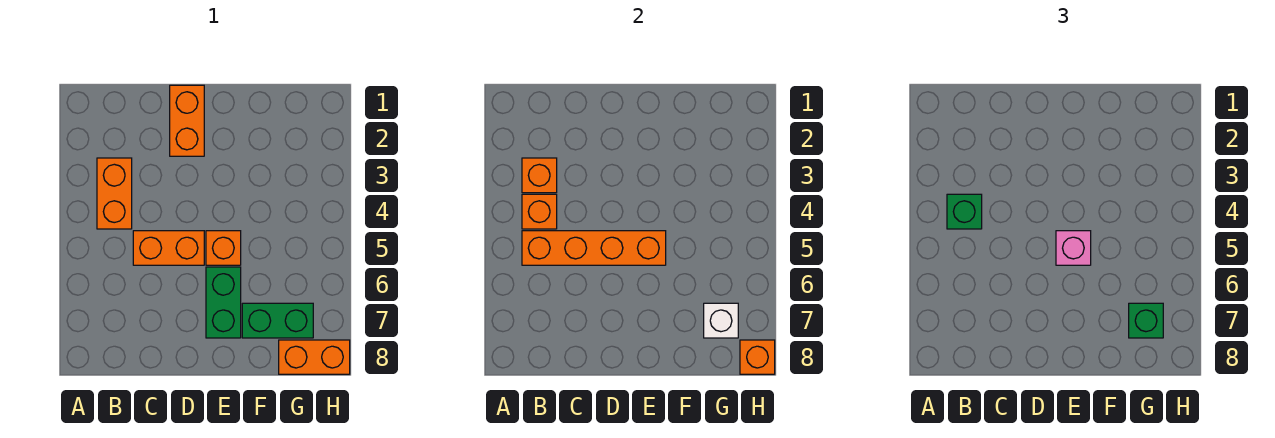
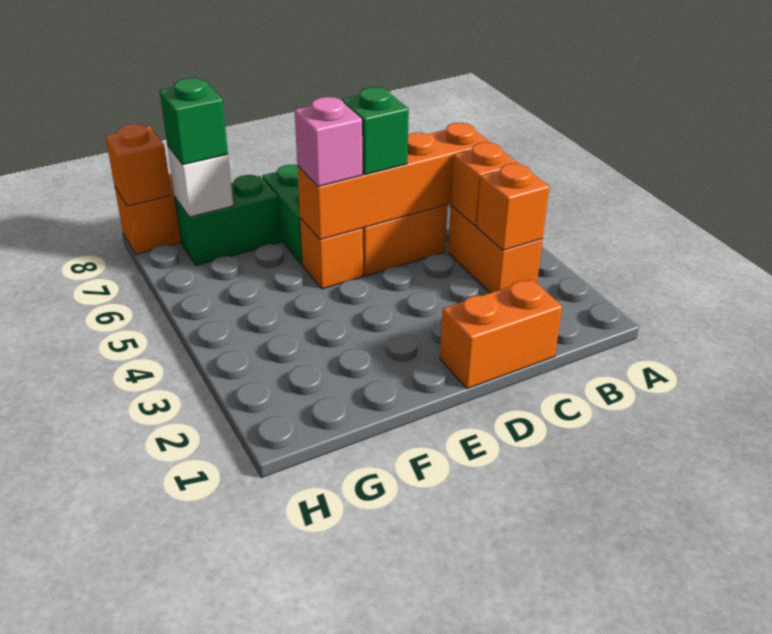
green brick B4 level 3 -> green brick D5 level 3
orange brick D1:D2 level 1 -> orange brick C1:D1 level 1

